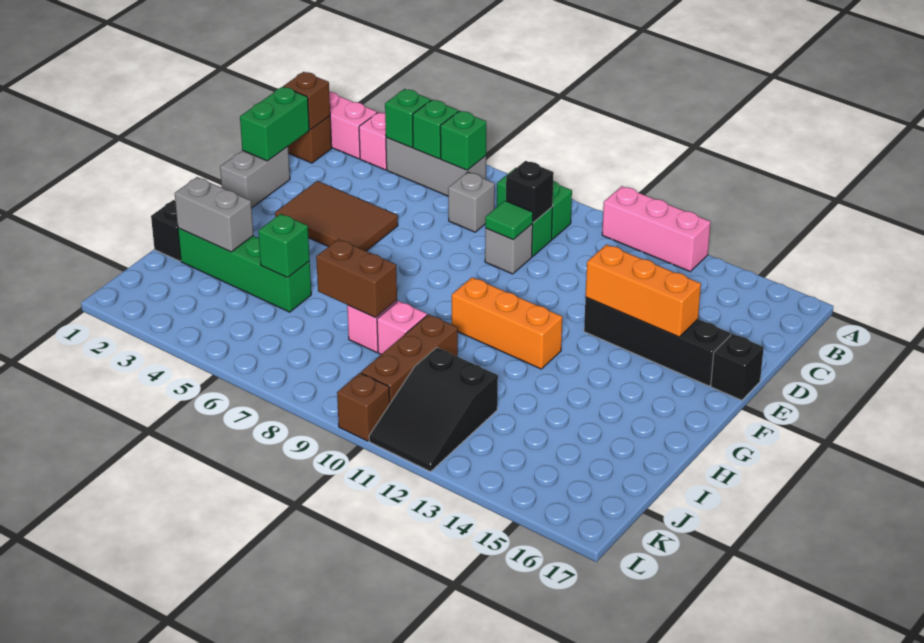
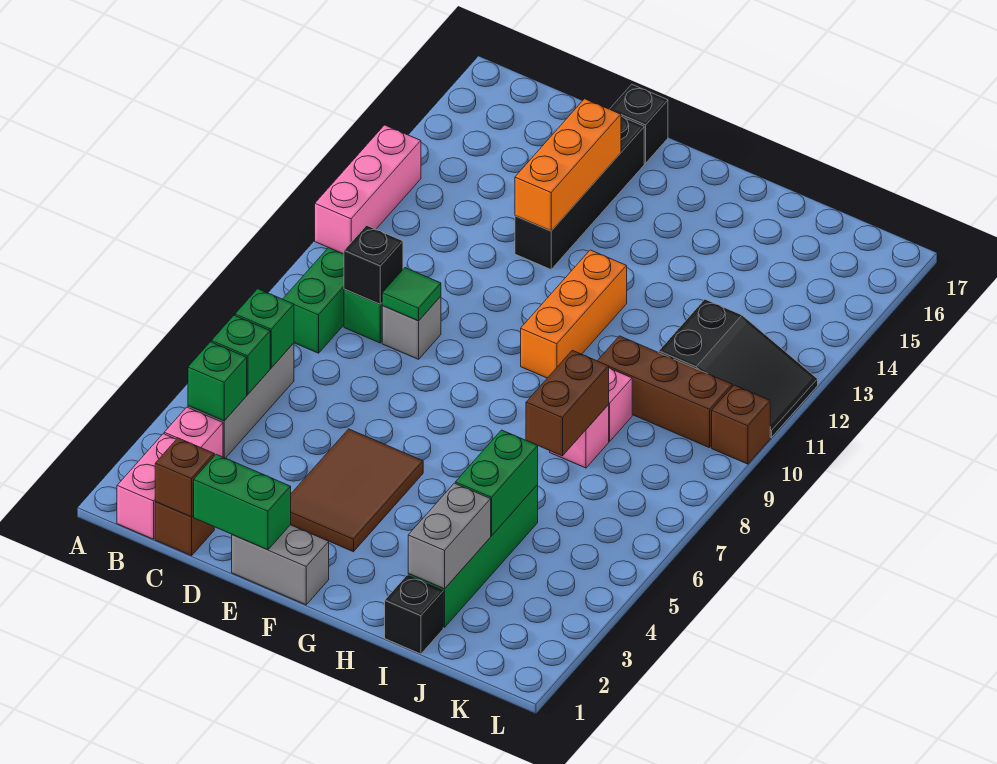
grey brick C7 level 1 -> none
green brick I5 level 2 -> green brick I4:I5 level 2

